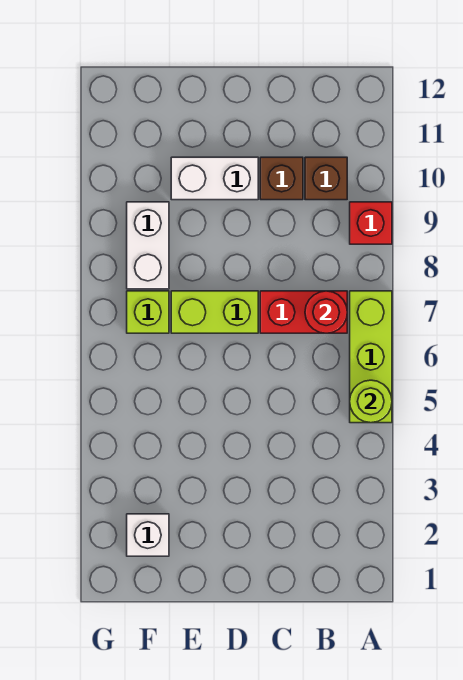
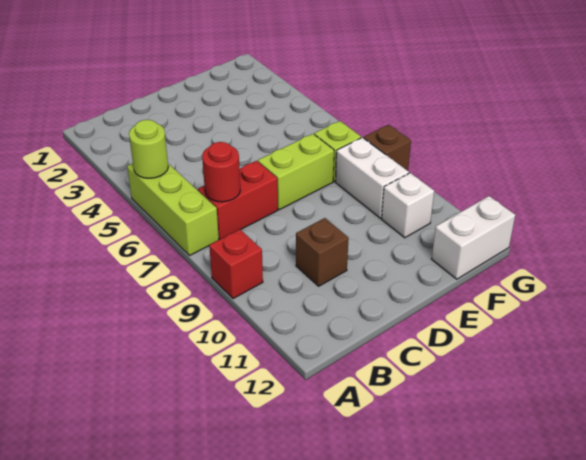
brown brick B10 level 1 -> brown brick G8 level 1
white brick D10:E10 level 1 -> white brick F12:G12 level 1
white brick F2 level 1 -> white brick F10 level 1

